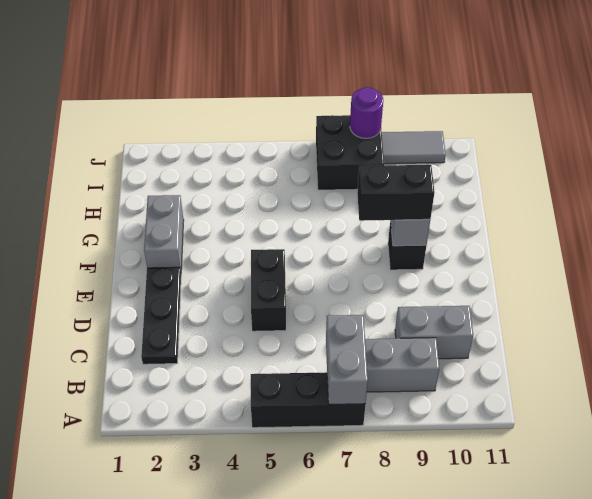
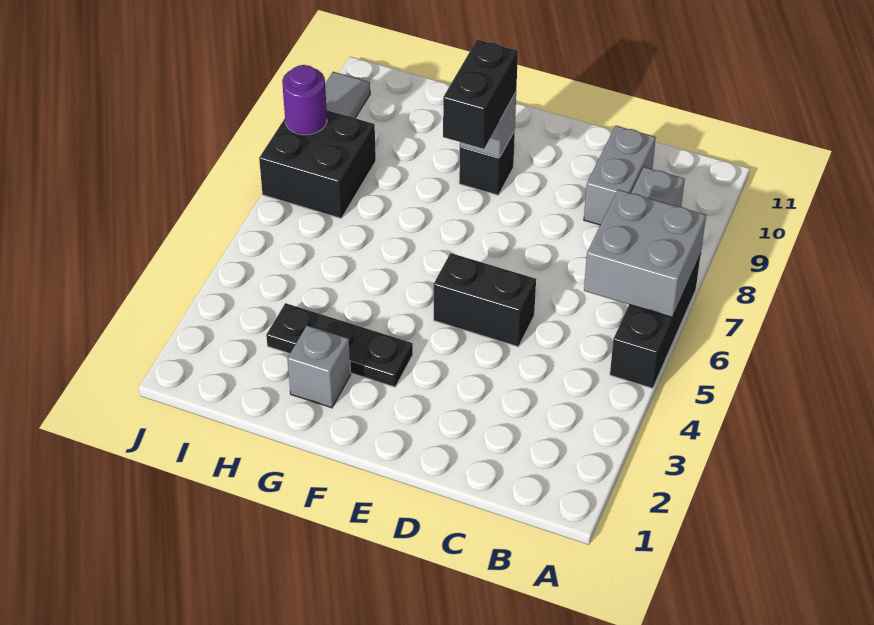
grey brick A7:B7 level 2 -> grey brick A6:B7 level 2
black plate C2:E2 level 1 -> black plate F3:H3 level 1
grey brick F2:G2 level 1 -> grey brick G2 level 1

